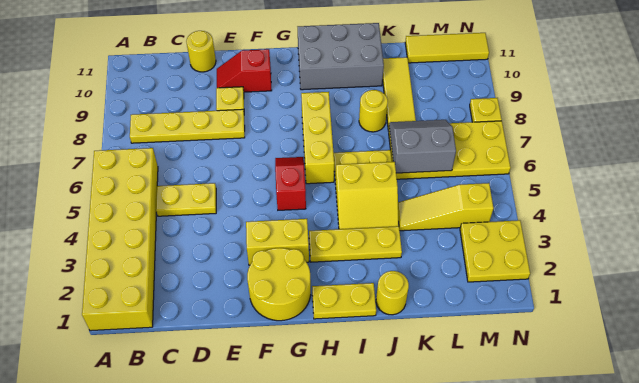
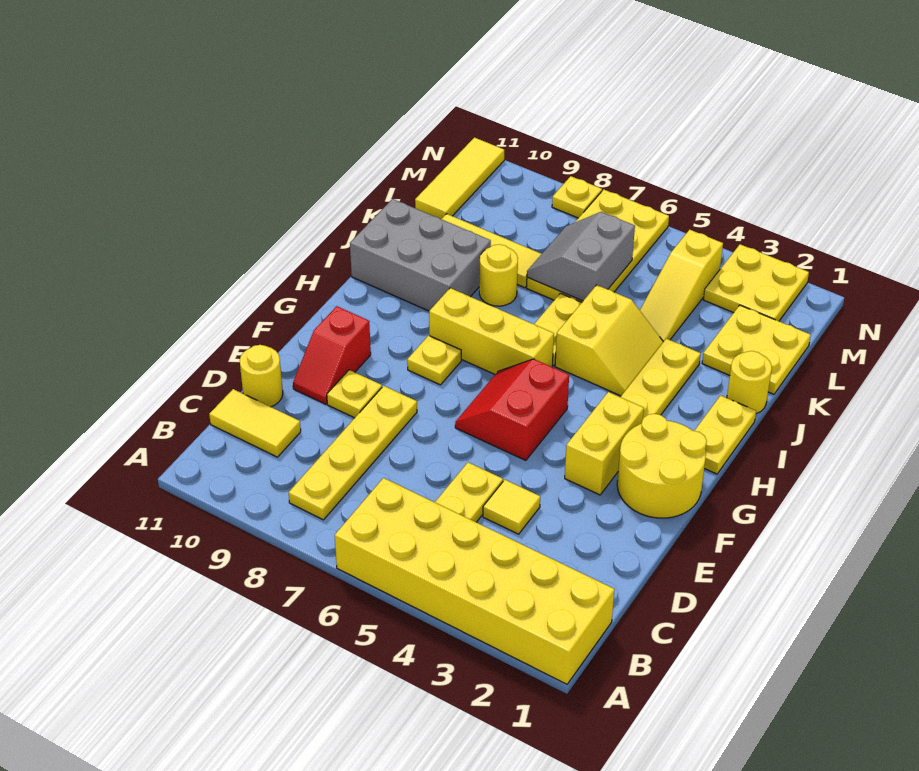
none -> yellow tile C10:C11 level 1
none -> yellow tile D4 level 1
red slope G5:G6 level 1 top 5 -> red slope F5:G6 level 1 top 5
none -> yellow plate G8 level 1
grey brick H10:J11 level 1 -> grey brick I9:J11 level 1
none -> yellow plate K1:L2 level 1

